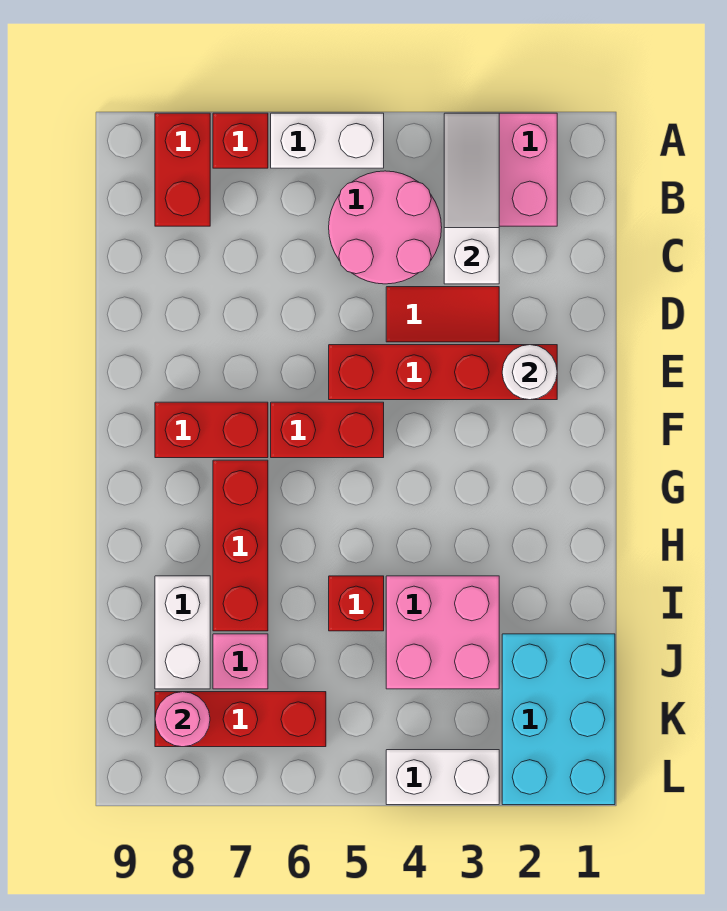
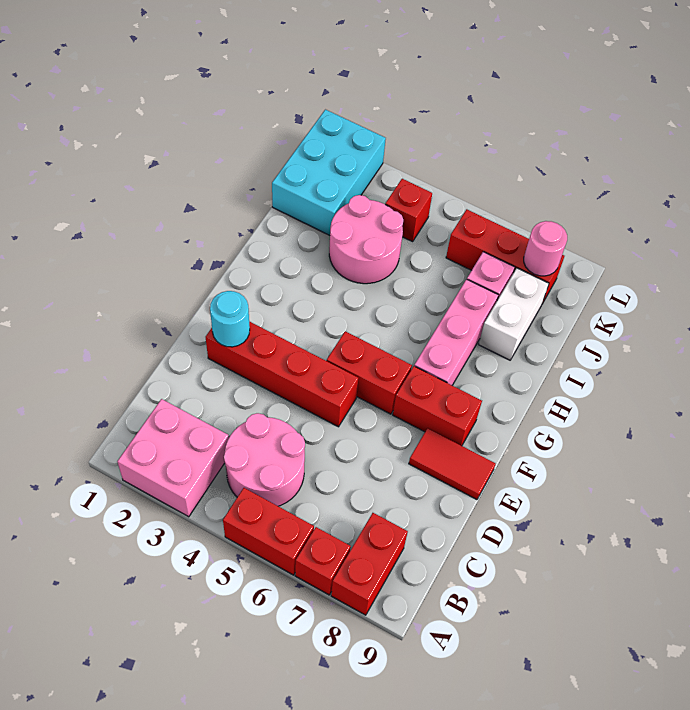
white slope A3:C3 level 2 top C -> none
white brick A5:A6 level 1 -> red brick A5:A6 level 1
red tile D3:D4 level 1 -> red tile E8:E9 level 1
white round brick E2 level 2 -> cyan round brick E2 level 2
red brick G7:I7 level 1 -> pink brick G7:I7 level 1
pink brick I3:J4 level 1 -> pink round brick I3:J4 level 1
red brick I5 level 1 -> red brick K4 level 1
white brick L3:L4 level 1 -> none

